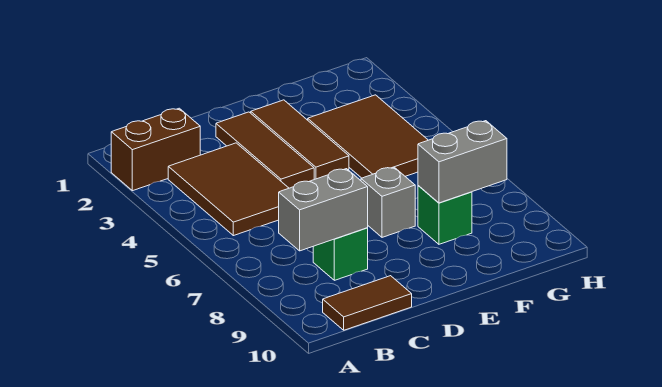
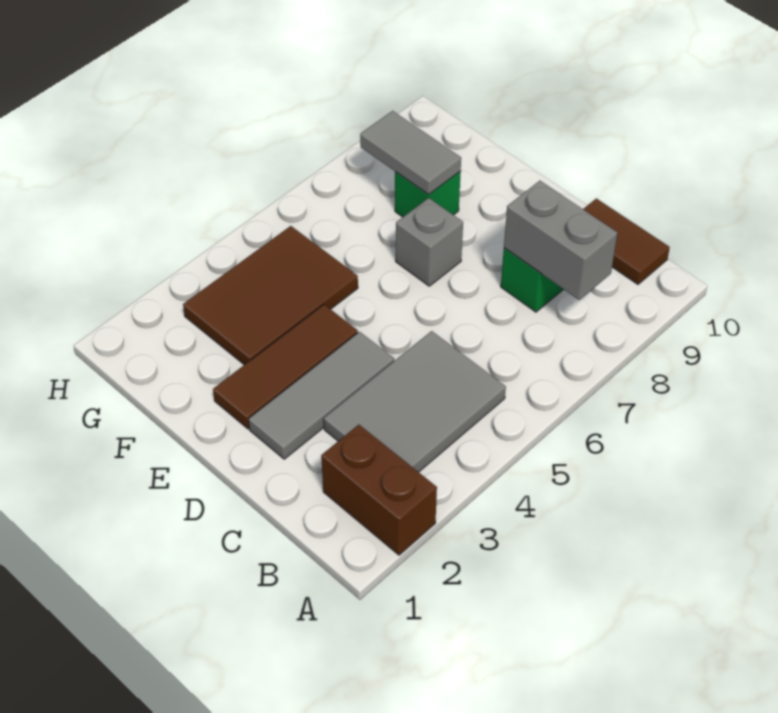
brown tile B3:C5 level 1 -> grey tile B3:C5 level 1
brown tile D2:D4 level 1 -> grey tile D2:D4 level 1
grey brick F8:G8 level 2 -> grey tile F8:G8 level 2

